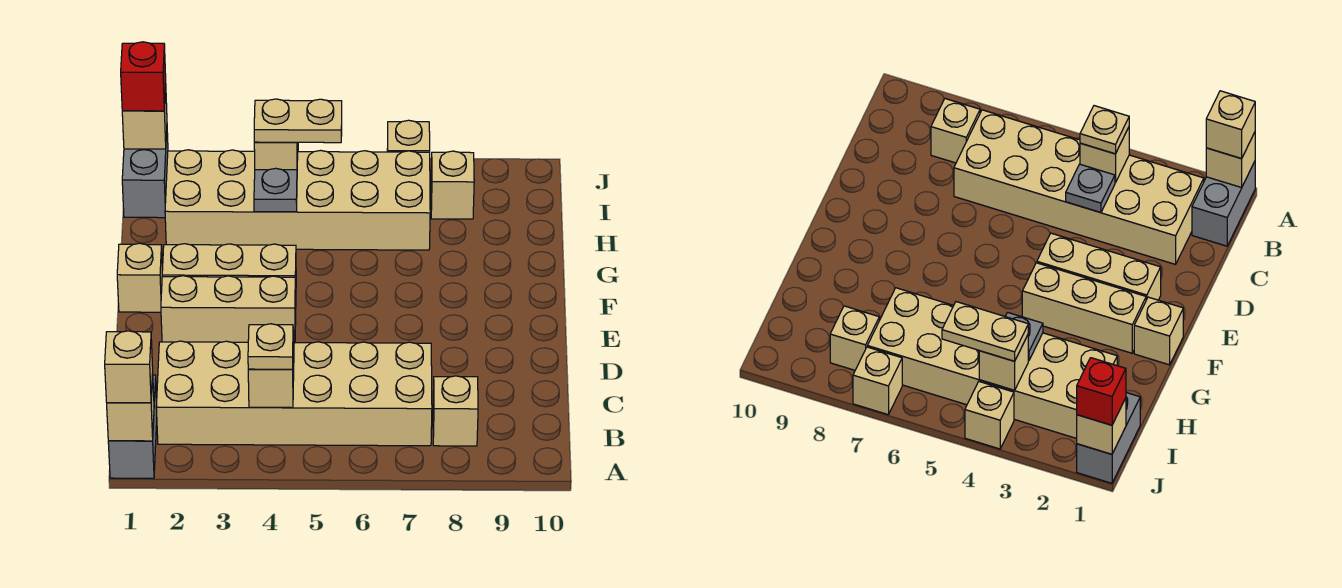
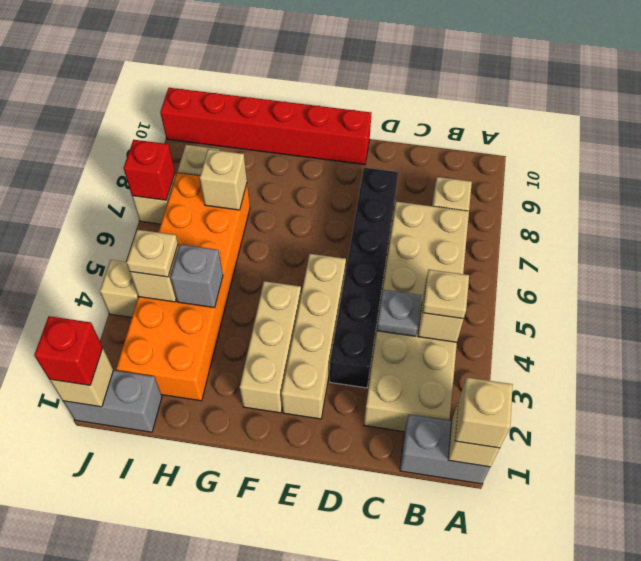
none -> black brick D3:D8 level 1
tan brick E2:E4 level 1 -> tan brick E2:E5 level 1
none -> red brick E10:J10 level 1
tan brick F1 level 1 -> tan brick H7 level 2
tan brick H2:I7 level 1 -> orange brick H2:I7 level 1
grey plate H4 level 2 -> grey brick H4 level 2
tan plate I4:I5 level 3 -> tan plate I4 level 3
none -> red brick J7 level 2

